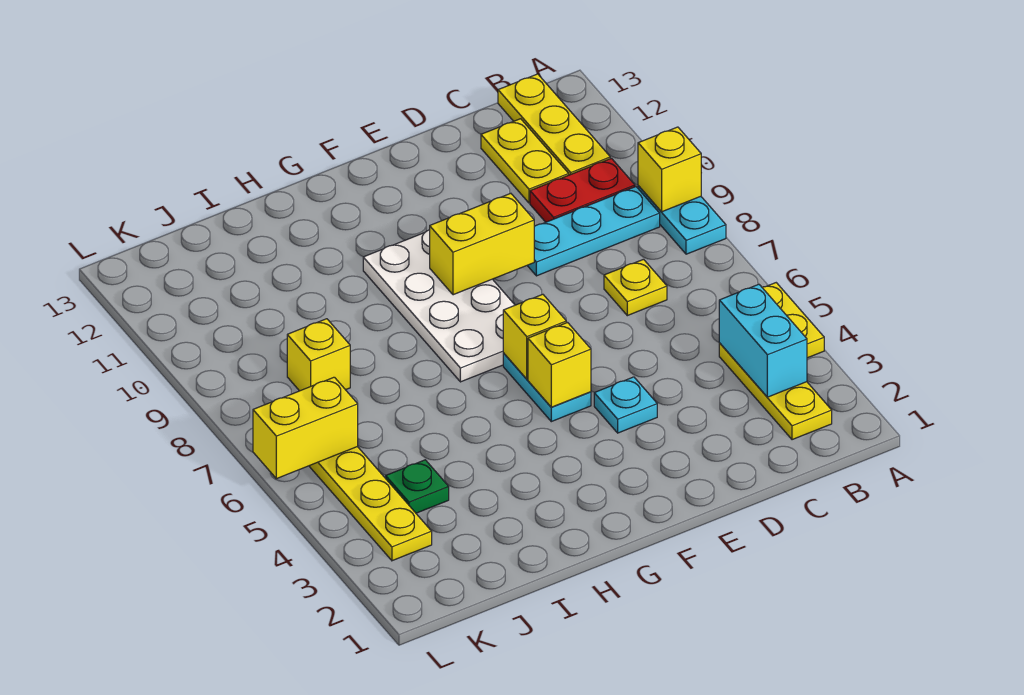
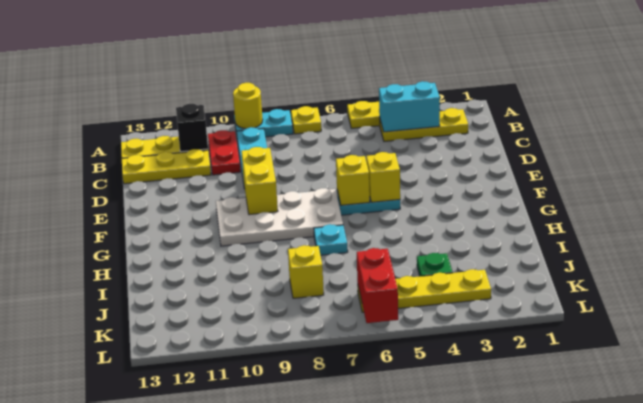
yellow brick A9 level 2 -> yellow round brick A9 level 2
none -> black brick B11 level 2
yellow plate C7 level 1 -> yellow plate A7 level 1
yellow plate C11:C12 level 1 -> yellow plate C11:C13 level 1
cyan plate E4 level 1 -> cyan plate H7 level 1
yellow brick K6:L6 level 2 -> red brick K6:L6 level 2

